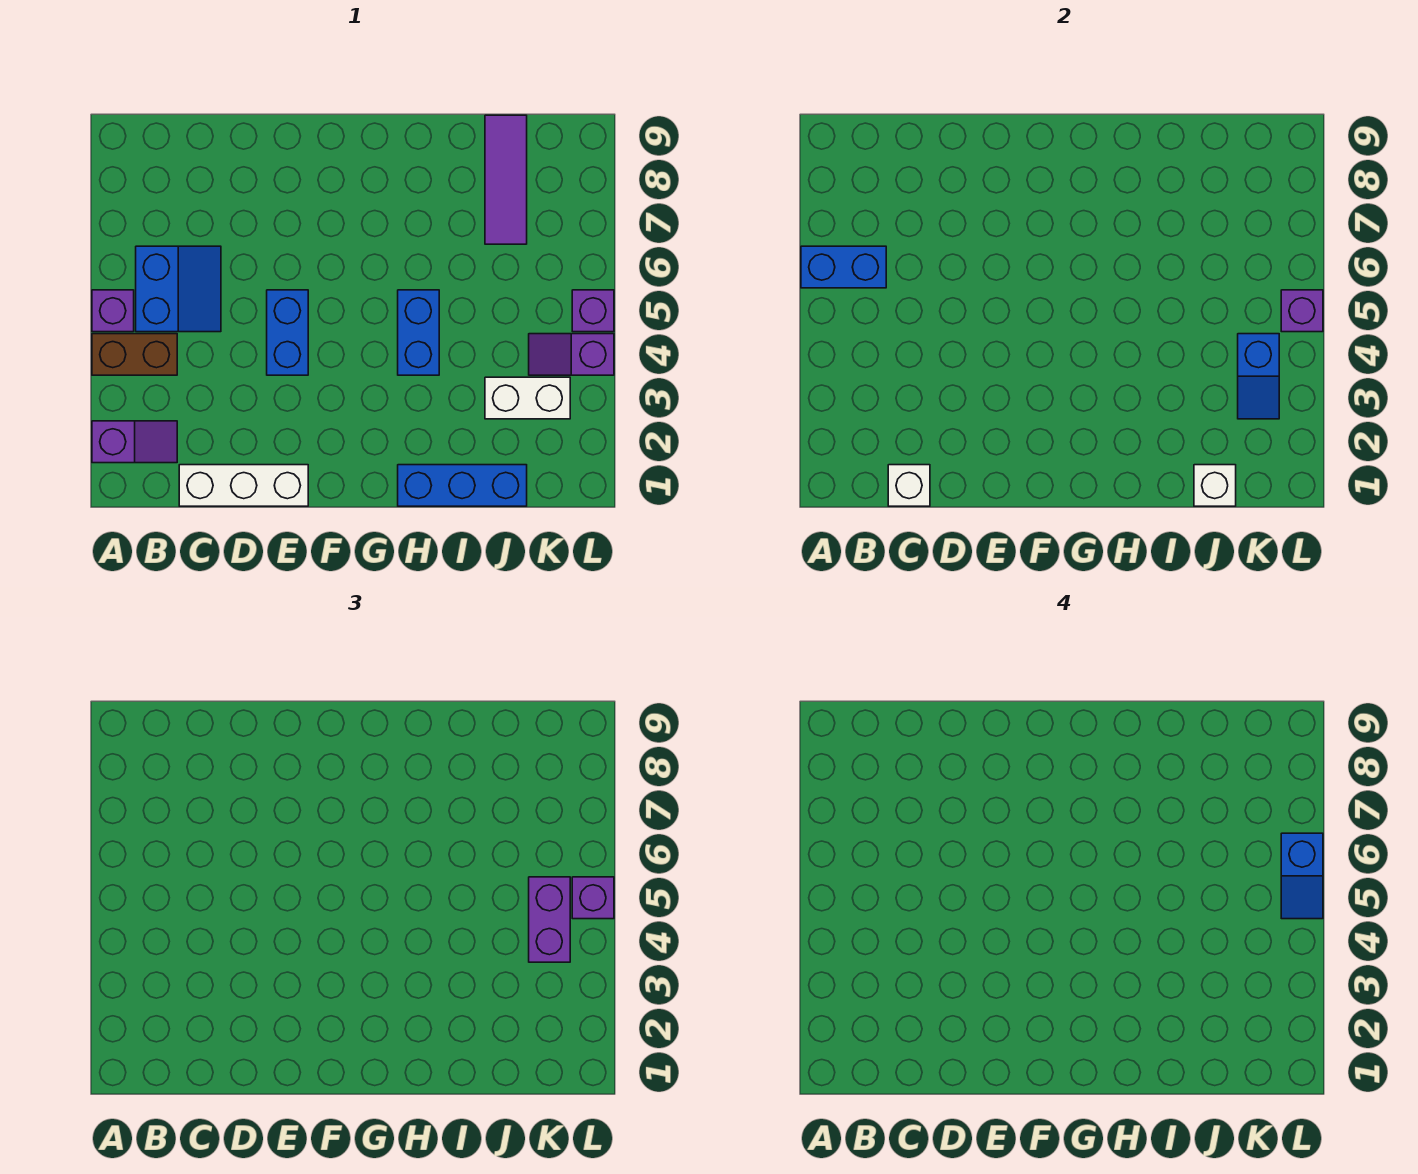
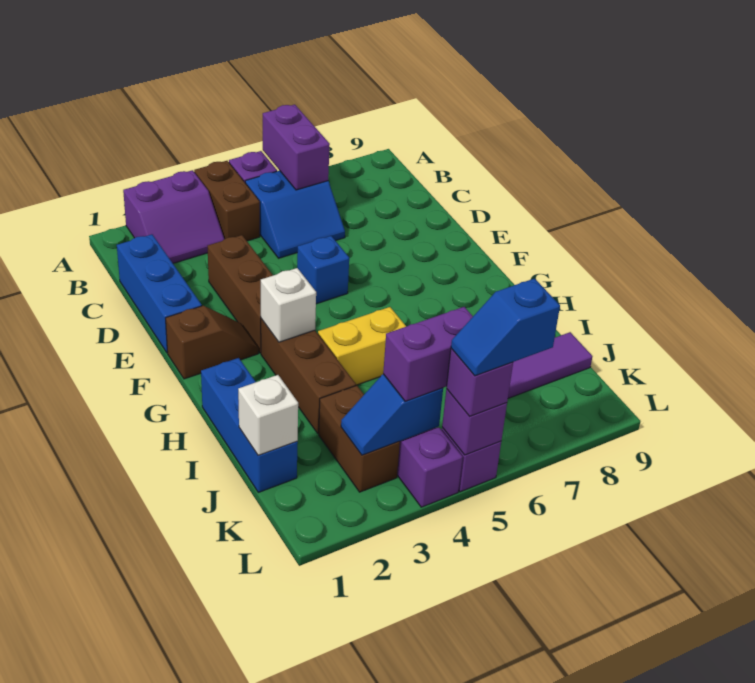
purple slope A2:B2 level 1 top A -> purple slope A2:B3 level 1 top A
blue brick A6:B6 level 2 -> purple brick A6:B6 level 2
white brick C1:E1 level 1 -> blue brick C1:E1 level 1
white brick C1 level 2 -> white brick G3 level 2
none -> brown brick D3:F3 level 1
blue brick E4:E5 level 1 -> blue brick E5 level 1
none -> brown slope F1:F2 level 1 top 1
none -> brown brick G3:I3 level 1
blue brick H4:H5 level 1 -> yellow brick H4:H5 level 1
white brick J3:K3 level 1 -> brown brick J3:K3 level 1

